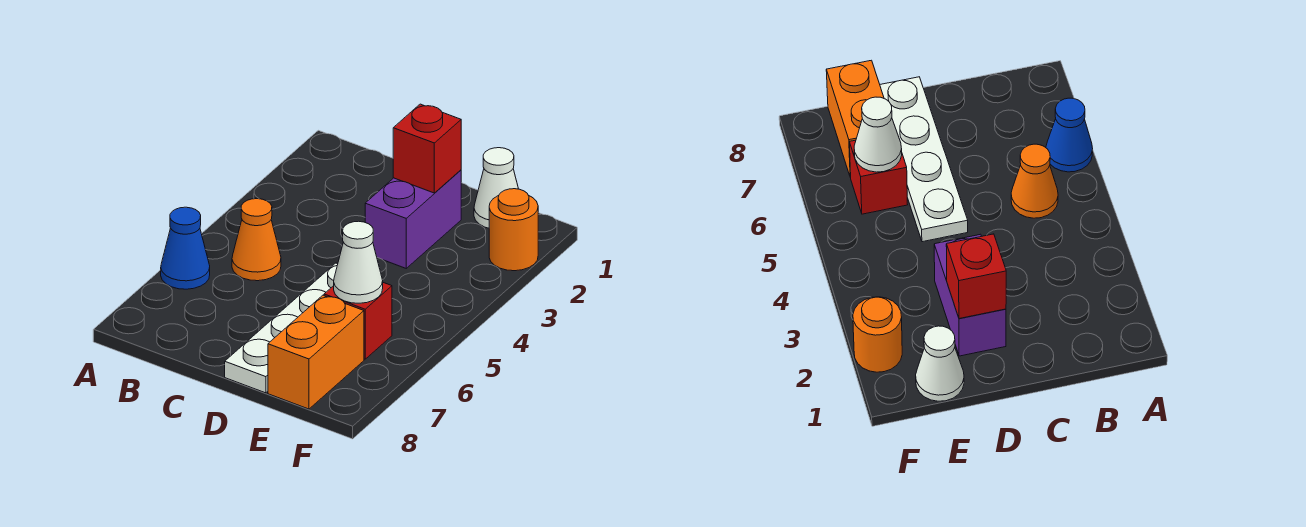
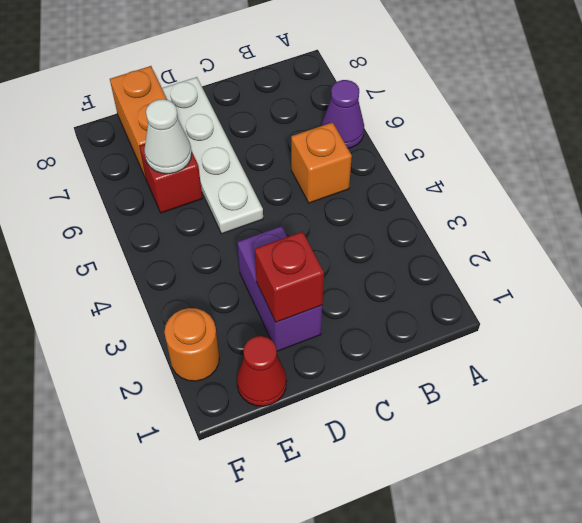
blue cone A6 level 1 -> purple cone A6 level 1
orange cone B5 level 1 -> orange brick B5 level 1
white cone E1 level 1 -> red cone E1 level 1

